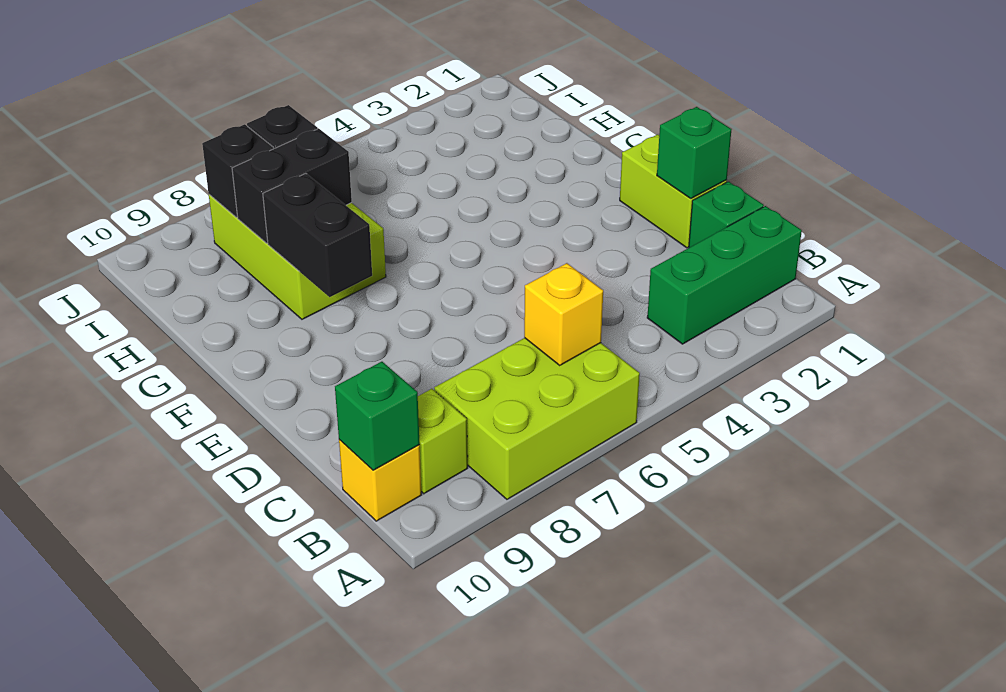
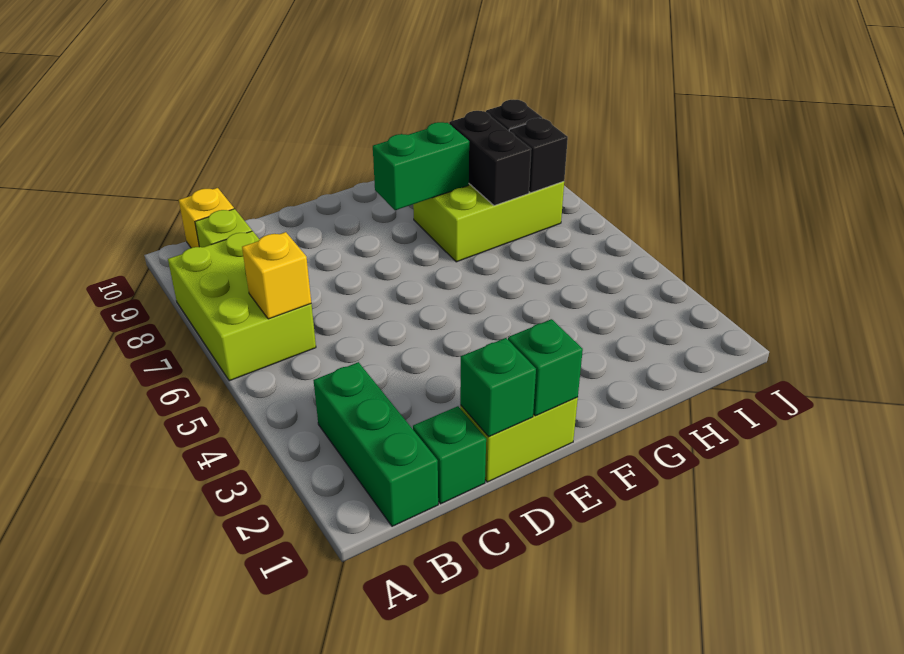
green brick B10 level 2 -> green brick E1 level 2
black brick F8:G8 level 2 -> green brick F8:G8 level 2

